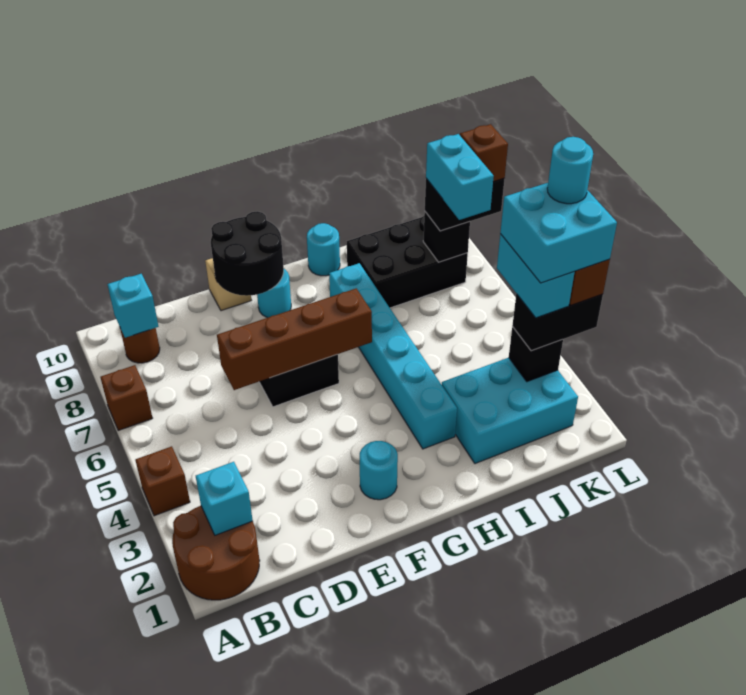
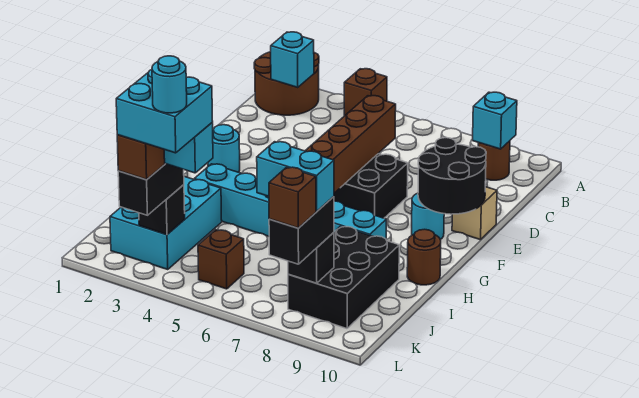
brown brick A7 level 1 -> brown brick K5 level 1
cyan round brick H10 level 1 -> brown round brick H10 level 1

